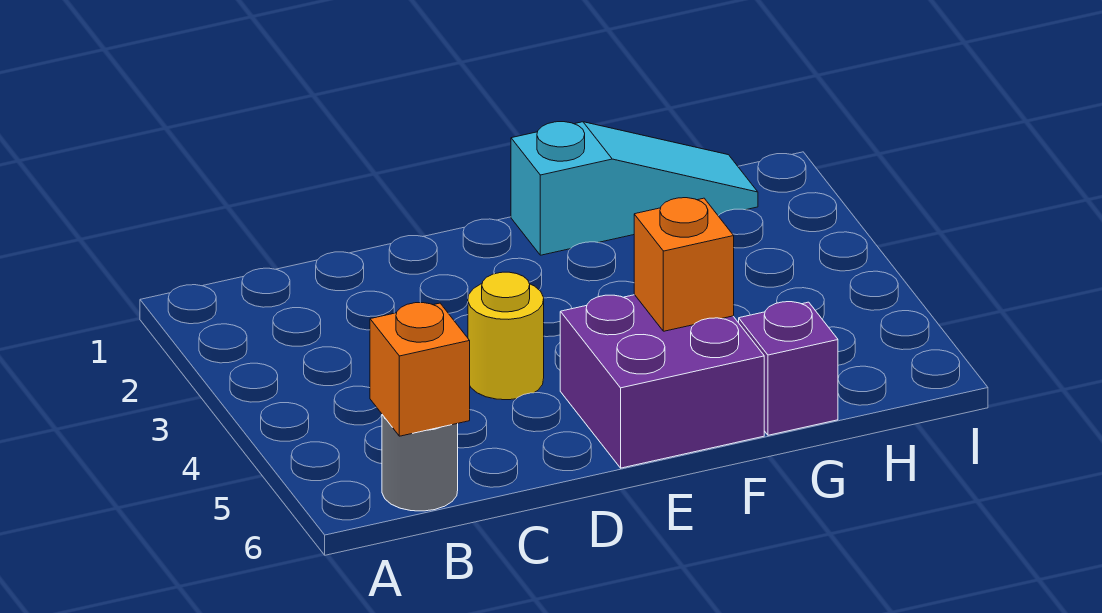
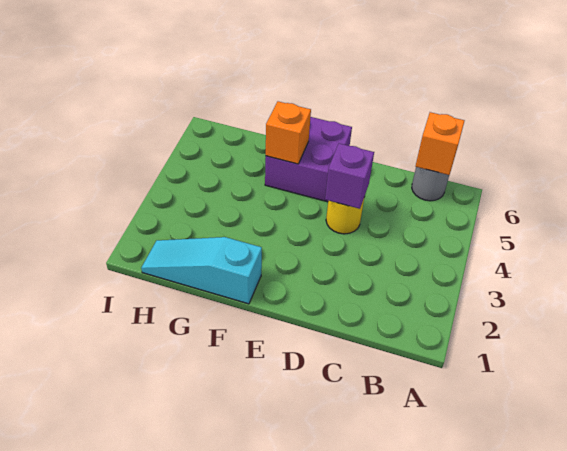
purple brick G6 level 1 -> purple brick D4 level 2

